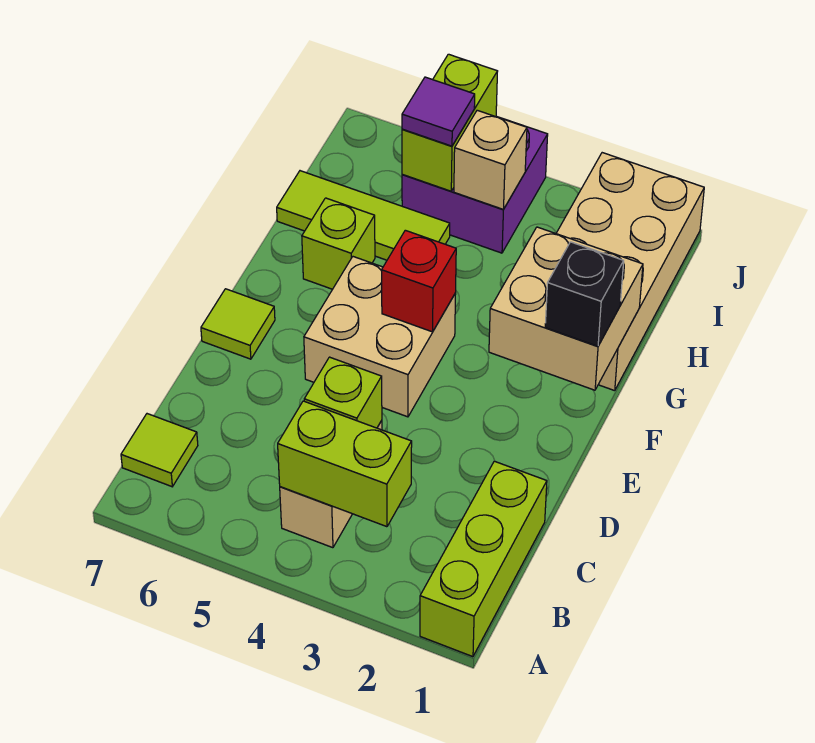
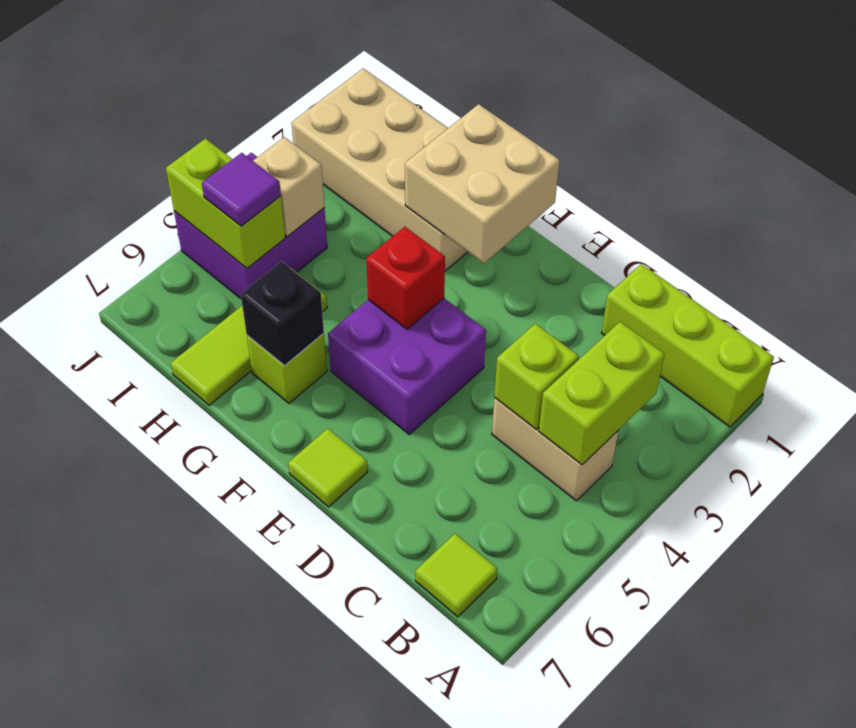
tan brick E4:F5 level 1 -> purple brick E4:F5 level 1
black brick F1 level 3 -> black brick G6 level 2

